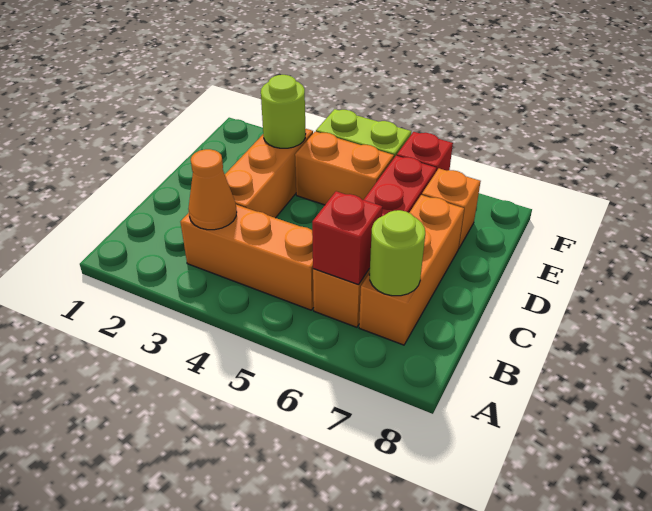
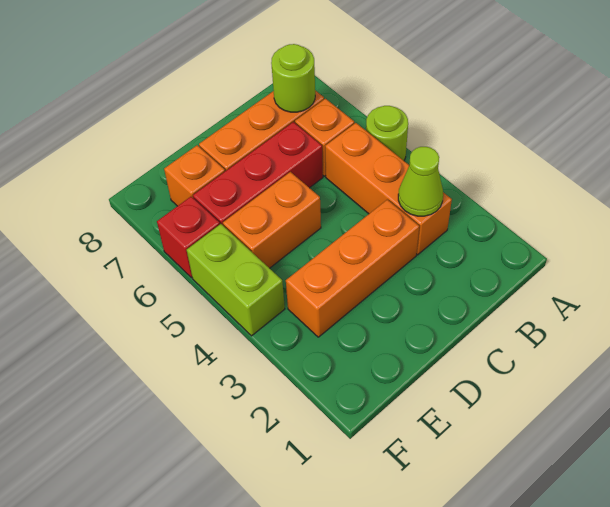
orange cone B3 level 2 -> lime cone B3 level 2
red brick B6 level 2 -> none
lime round brick E3 level 2 -> lime round brick A5 level 1
orange brick E4:E5 level 1 -> orange brick D5:E5 level 1

